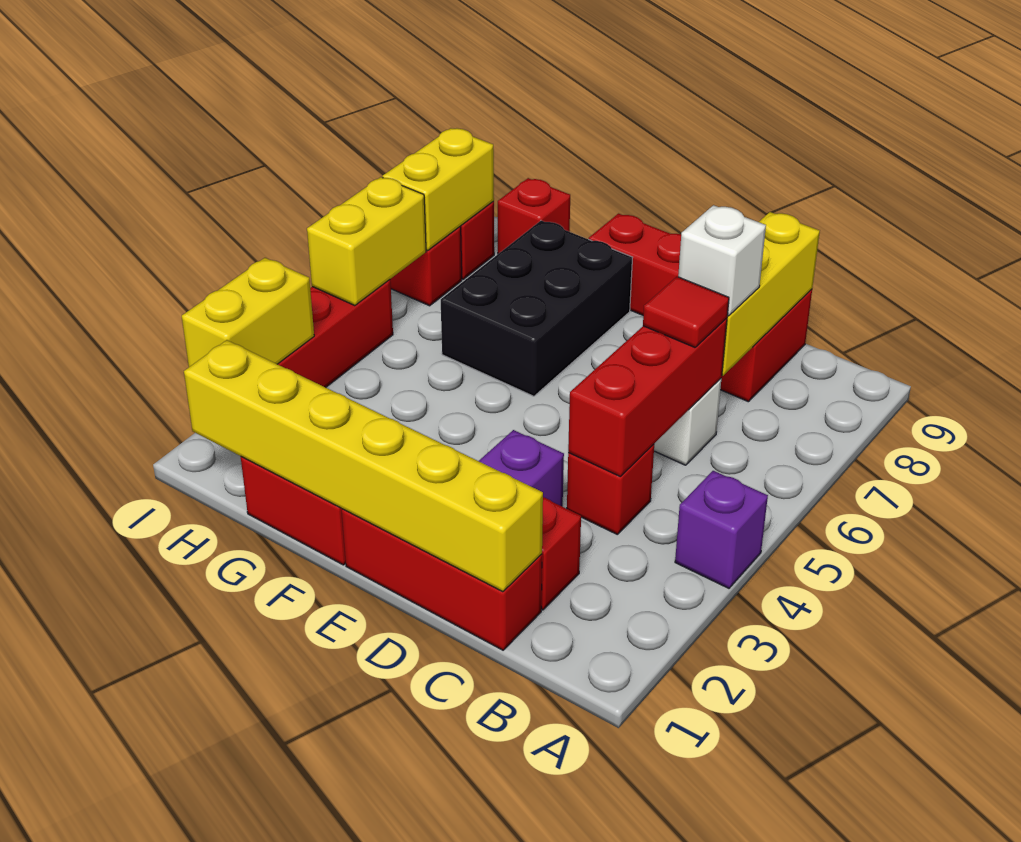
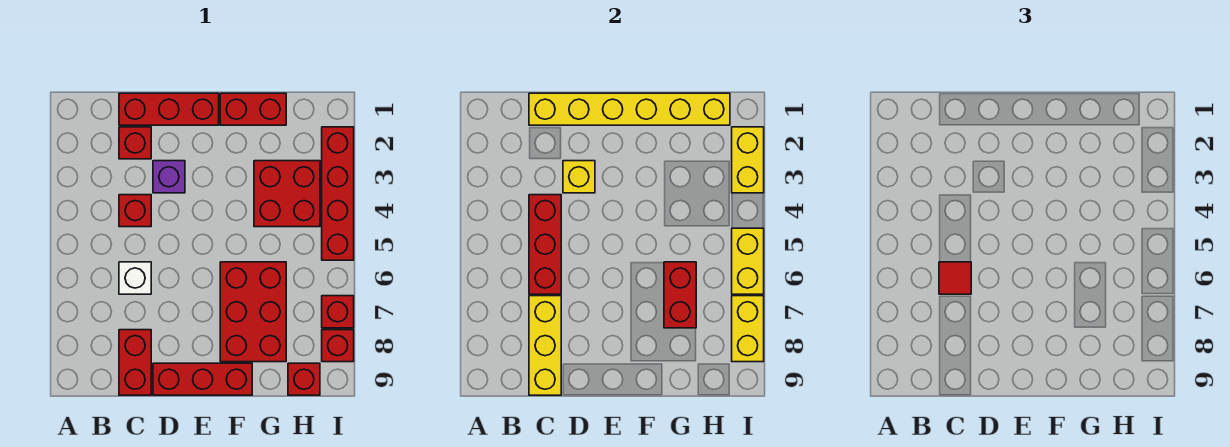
purple brick A4 level 1 -> none
white brick C7 level 3 -> none
none -> yellow brick D3 level 2
black brick F6:G8 level 1 -> red brick F6:G8 level 1
none -> red brick G3:H4 level 1
none -> red brick G6:G7 level 2

